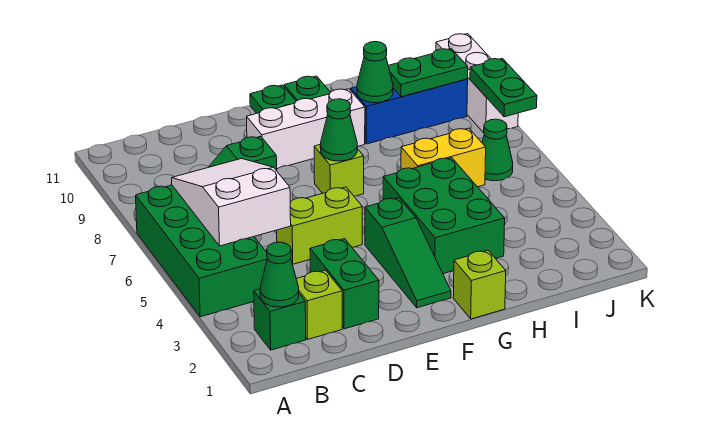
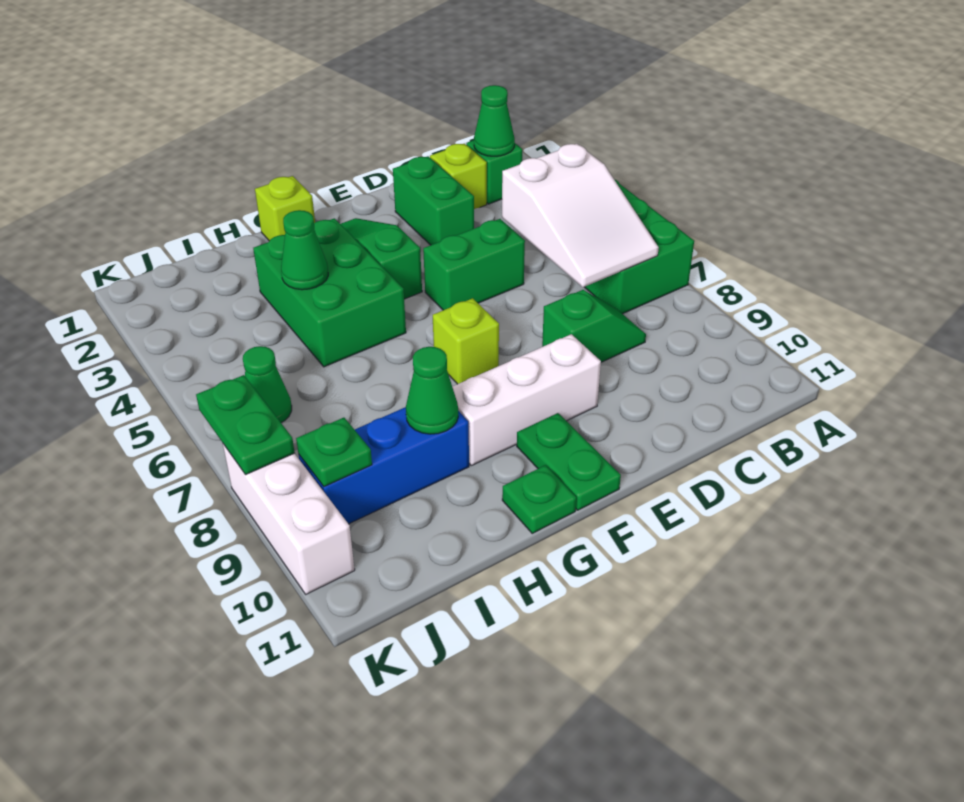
lime brick D5:E5 level 1 -> green brick D5:E5 level 1
green cone F7 level 2 -> green cone H4 level 2
yellow brick H6:I6 level 1 -> none
green plate I9:J9 level 2 -> green plate J9 level 2

